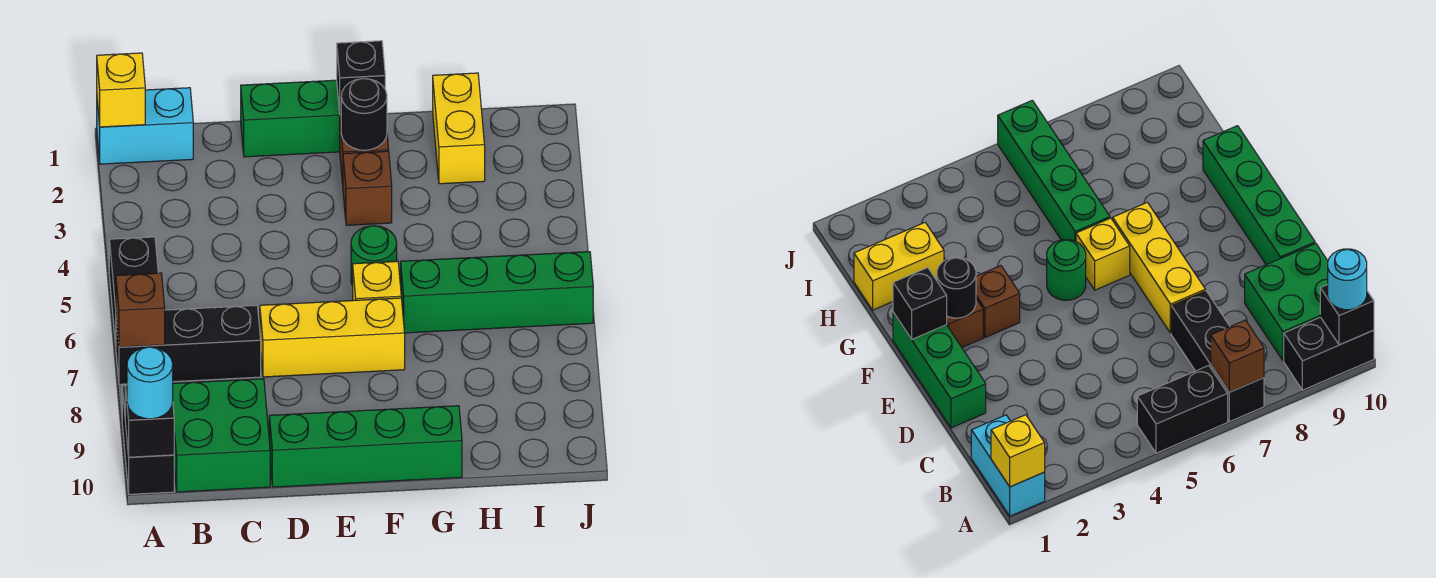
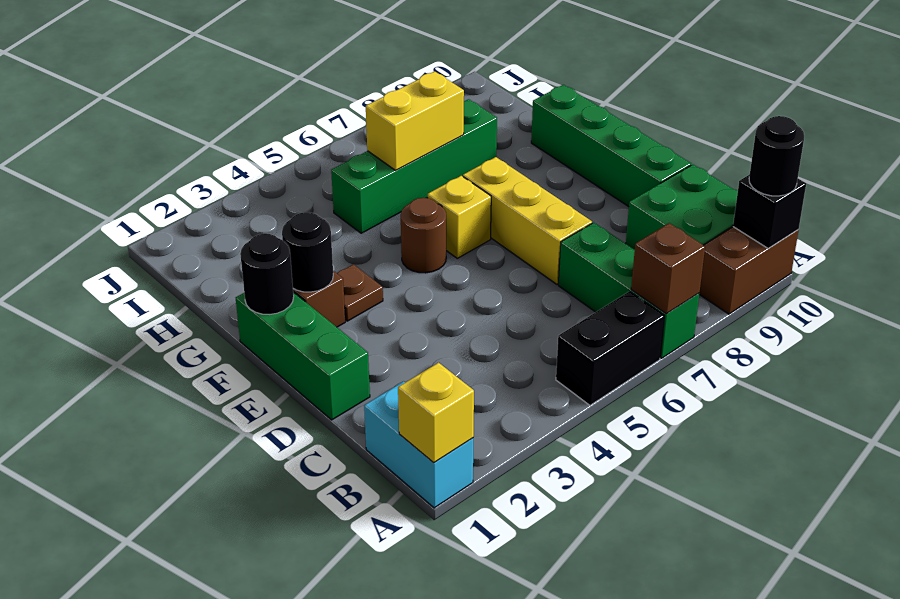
black brick A7:C7 level 1 -> green brick A7:C7 level 1
black brick A9:A10 level 1 -> brown brick A9:A10 level 1
cyan round brick A10 level 3 -> black round brick A10 level 3
black brick F1 level 2 -> black round brick F1 level 2
brown brick F3 level 1 -> brown plate F3 level 1
green round brick F5 level 1 -> brown round brick F5 level 1
green brick G6:J6 level 1 -> green brick H5:H8 level 1
yellow brick H1:H2 level 1 -> yellow brick H6:H7 level 2

